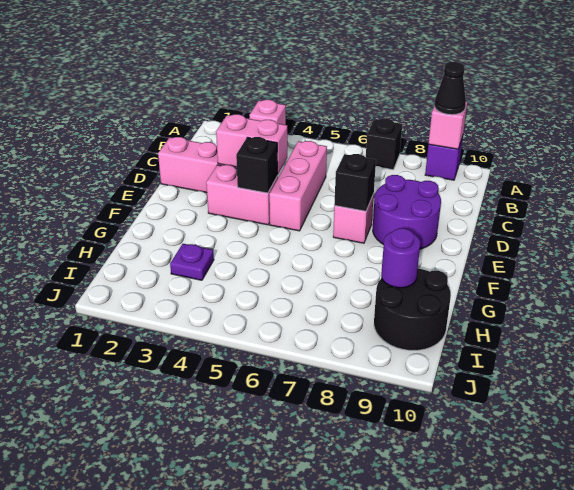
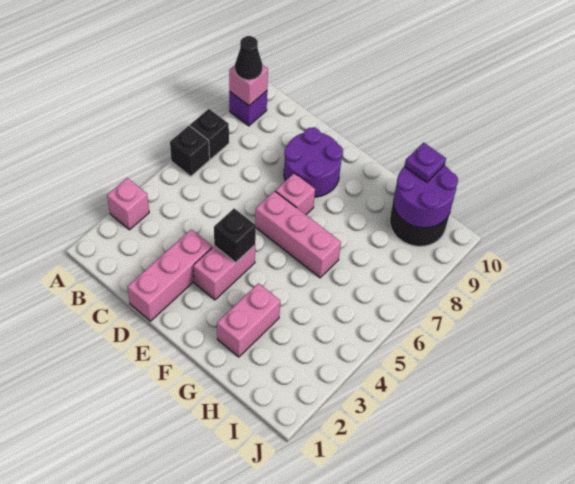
pink brick C5:E5 level 1 -> pink brick E6:G6 level 1
pink brick D3:D4 level 2 -> pink brick G2:G3 level 1
black brick E7 level 2 -> black brick A6 level 1
purple plate H3 level 1 -> purple plate H10 level 3
purple round brick H9 level 2 -> purple round brick H9:I10 level 2

